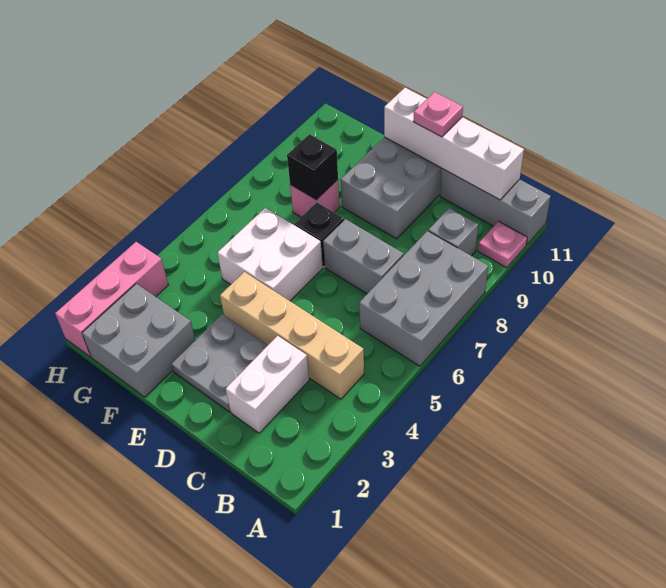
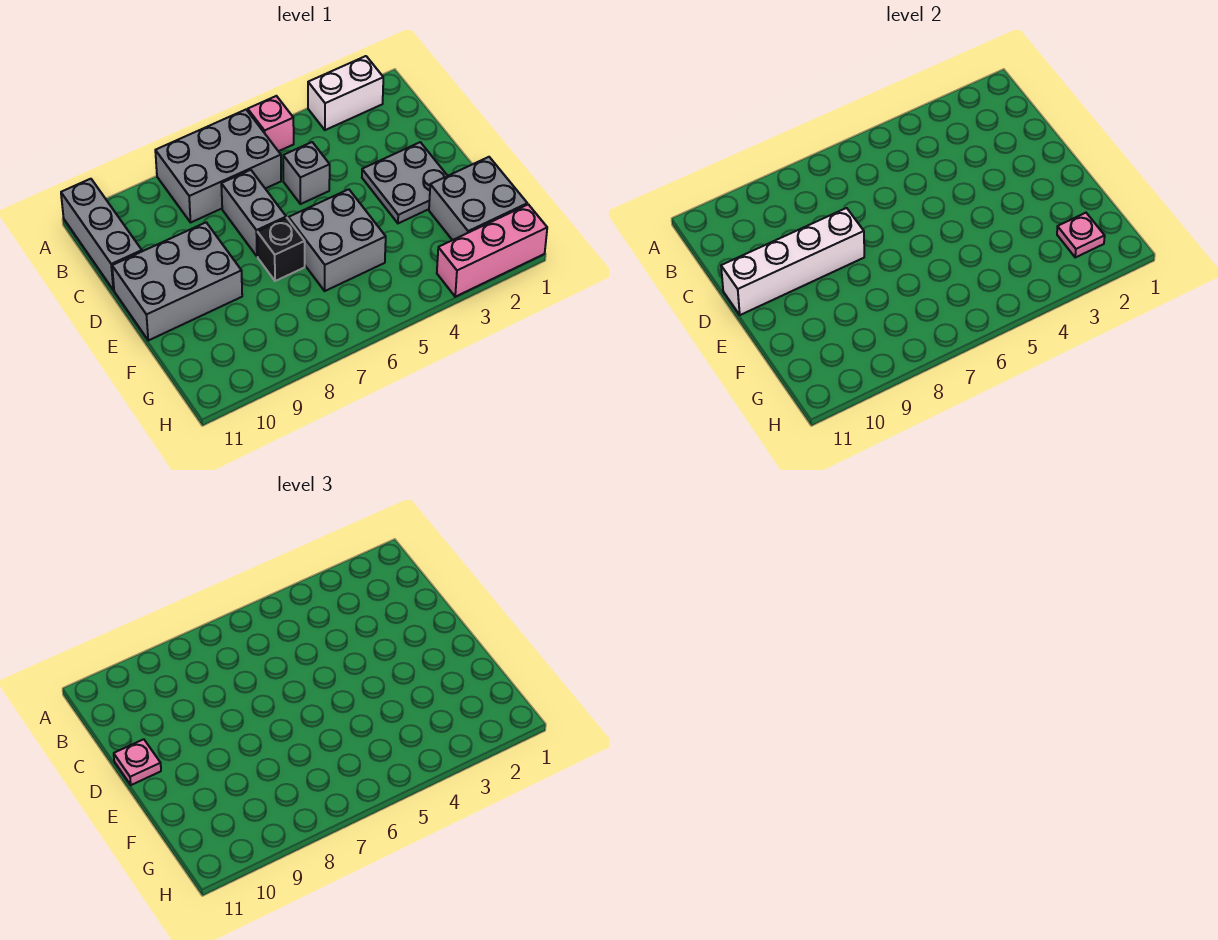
pink plate A10 level 1 -> pink plate G2 level 2
tan brick B4:E4 level 1 -> none
grey brick B9 level 1 -> grey brick C5 level 1
white brick B11:E11 level 2 -> white brick D8:D11 level 2
white brick C2:C3 level 1 -> white brick A2:A3 level 1
white brick E5:F6 level 1 -> grey brick E5:F6 level 1
pink brick F8 level 1 -> pink brick A5 level 1
black brick F8 level 2 -> none

